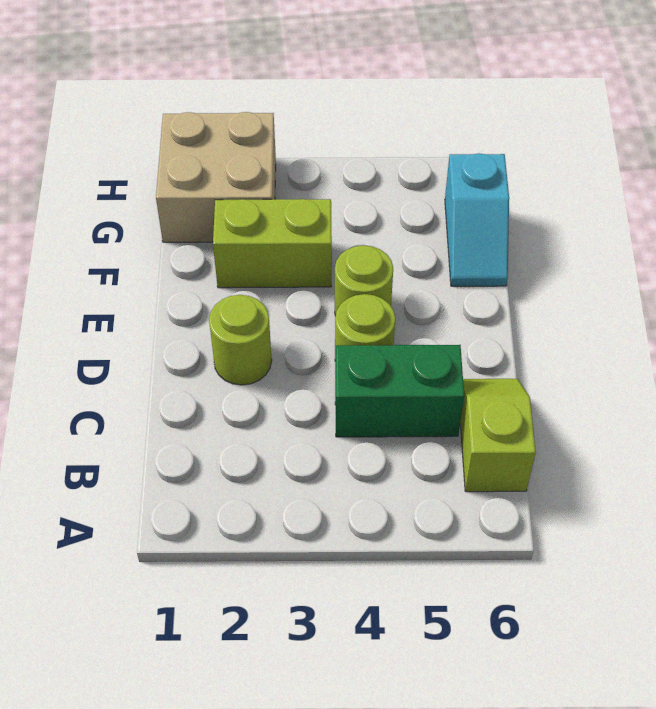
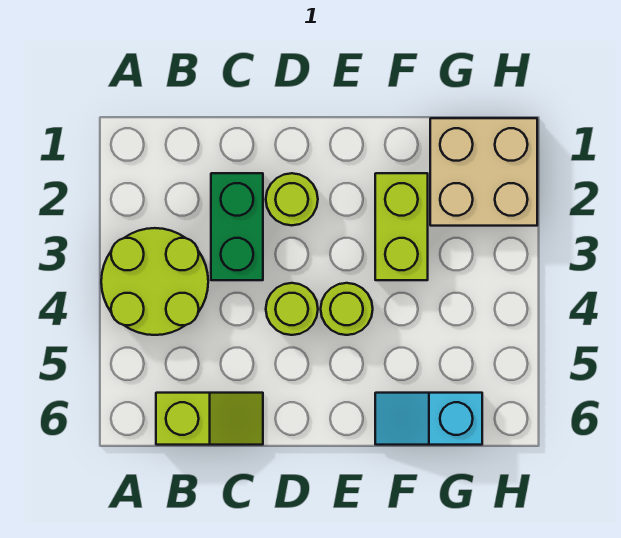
none -> lime round brick A3:B4 level 1
green brick C4:C5 level 1 -> green brick C2:C3 level 1

